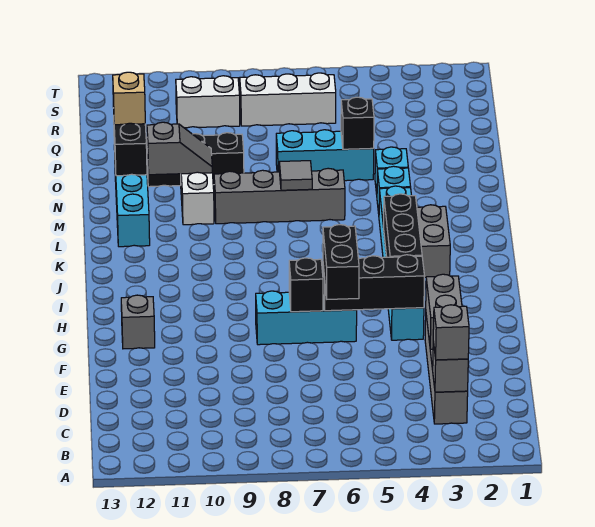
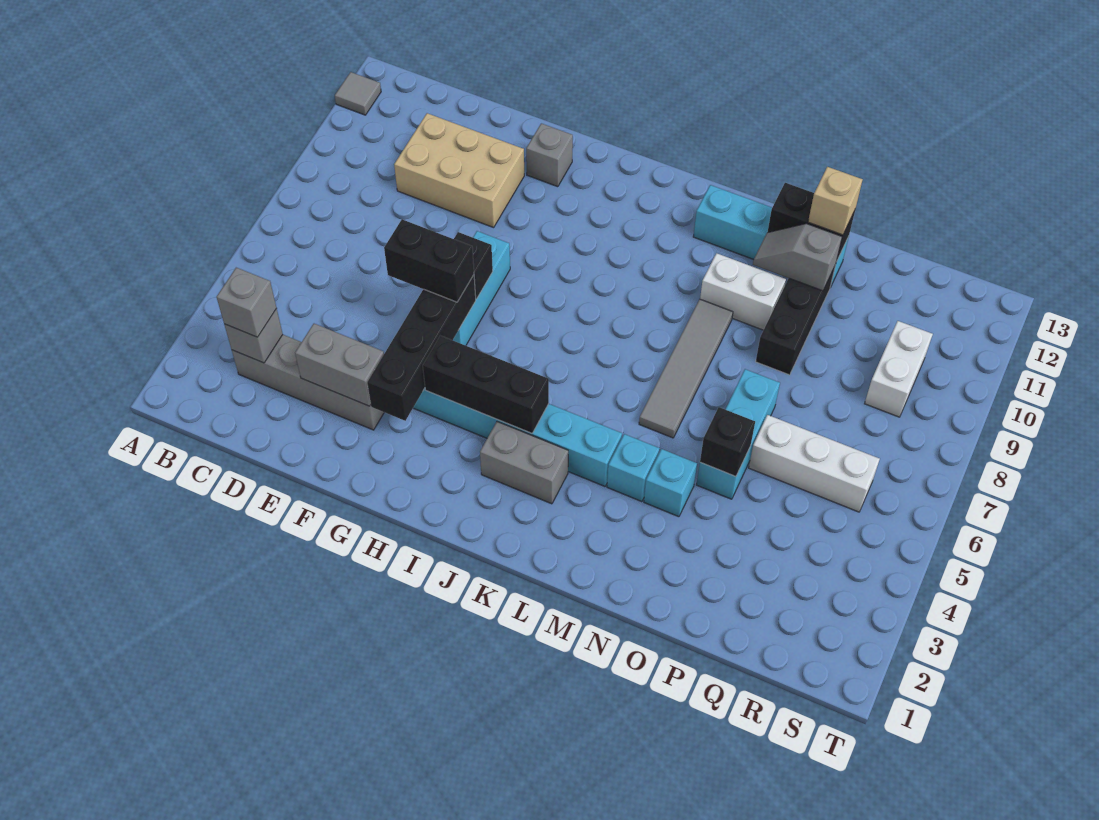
none -> tan brick D10:F11 level 1
black brick G4:G6 level 2 -> black brick G3:G6 level 2
grey brick M6:M9 level 1 -> grey tile M6:M9 level 1
grey tile M7 level 2 -> grey tile A12 level 1
grey slope N10:N11 level 2 top 11 -> grey slope N11:O11 level 2 top O
white brick R6:R8 level 1 -> white brick P6:R6 level 1

